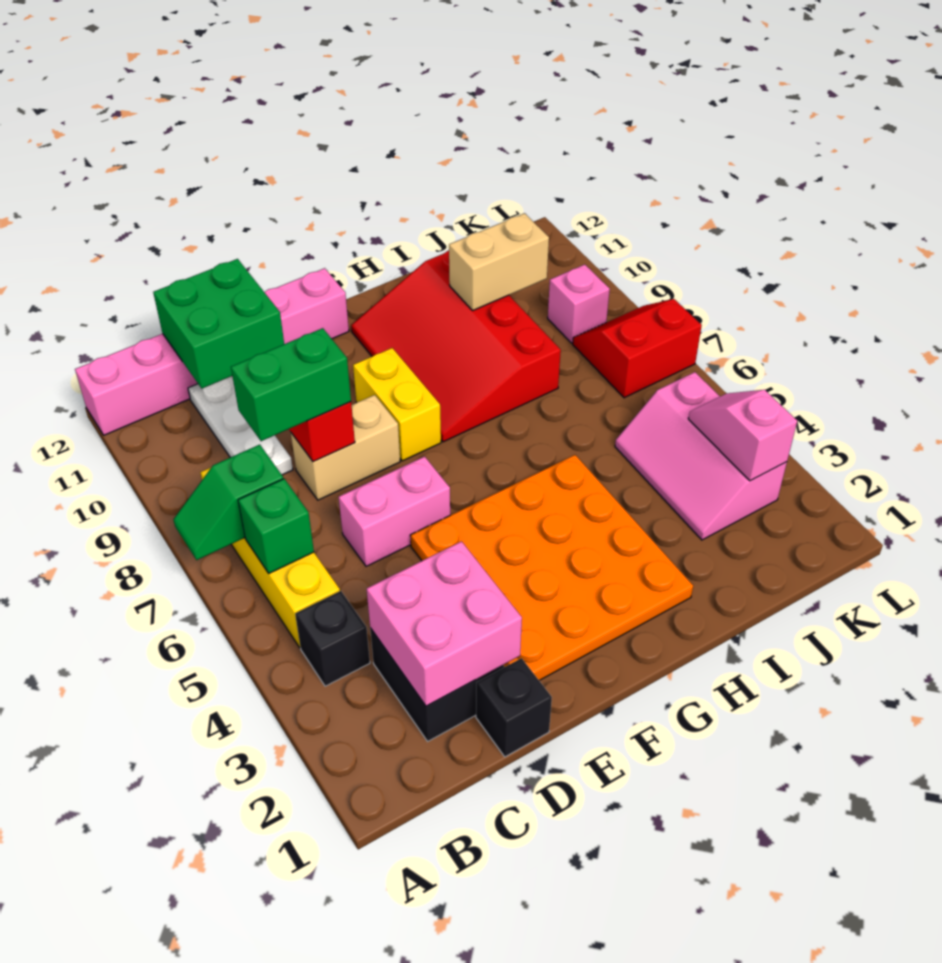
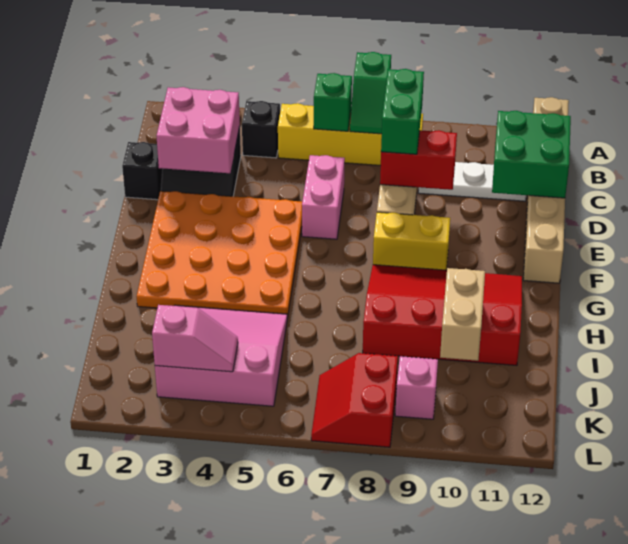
green slope A7:B7 level 2 top B -> green slope A7:B7 level 2 top A
pink brick A12:F12 level 1 -> tan brick A12:F12 level 1
pink slope J3:K5 level 1 top K -> pink slope I3:K5 level 1 top K
red slope K7:L8 level 1 top 7 -> red slope K7:L8 level 1 top 8

